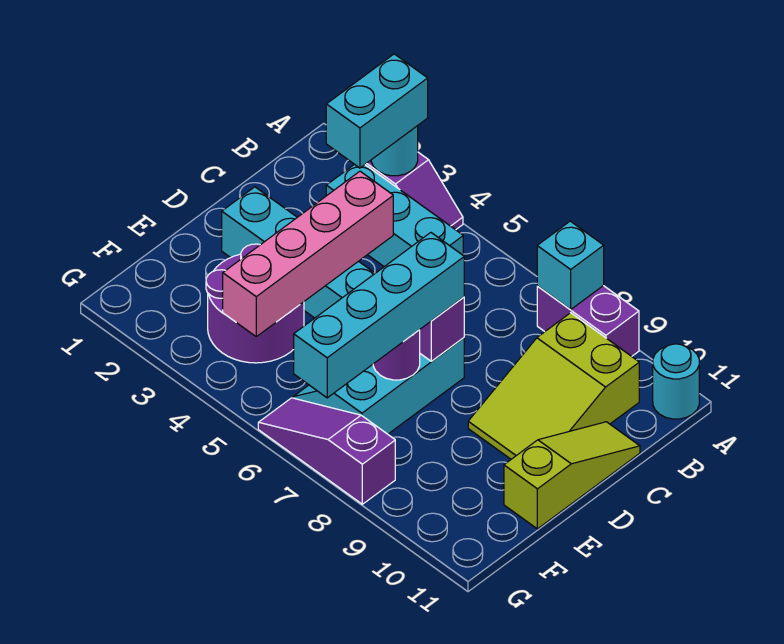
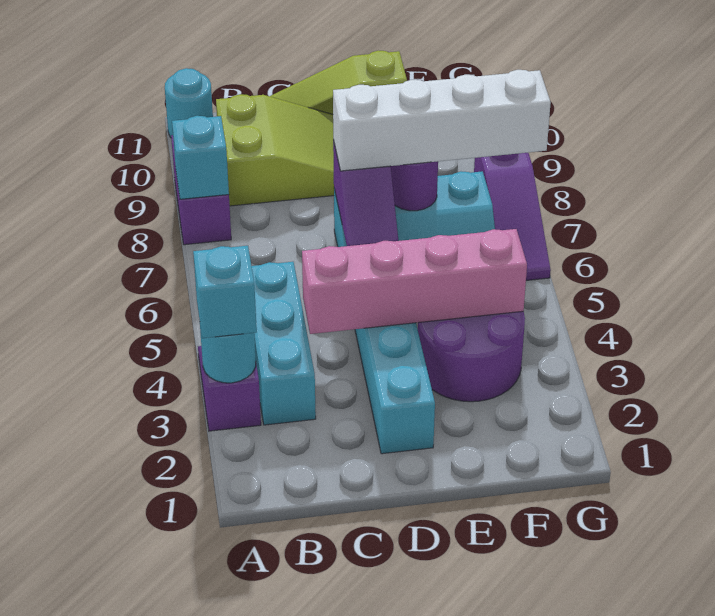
cyan brick A3:B3 level 3 -> cyan brick A3 level 3
cyan brick D7:G7 level 3 -> white brick D7:G7 level 3

